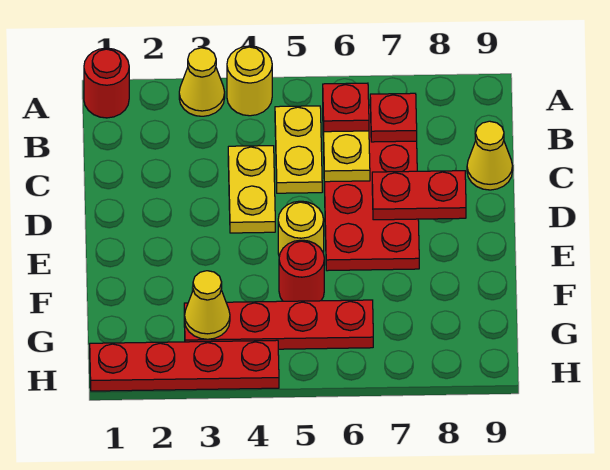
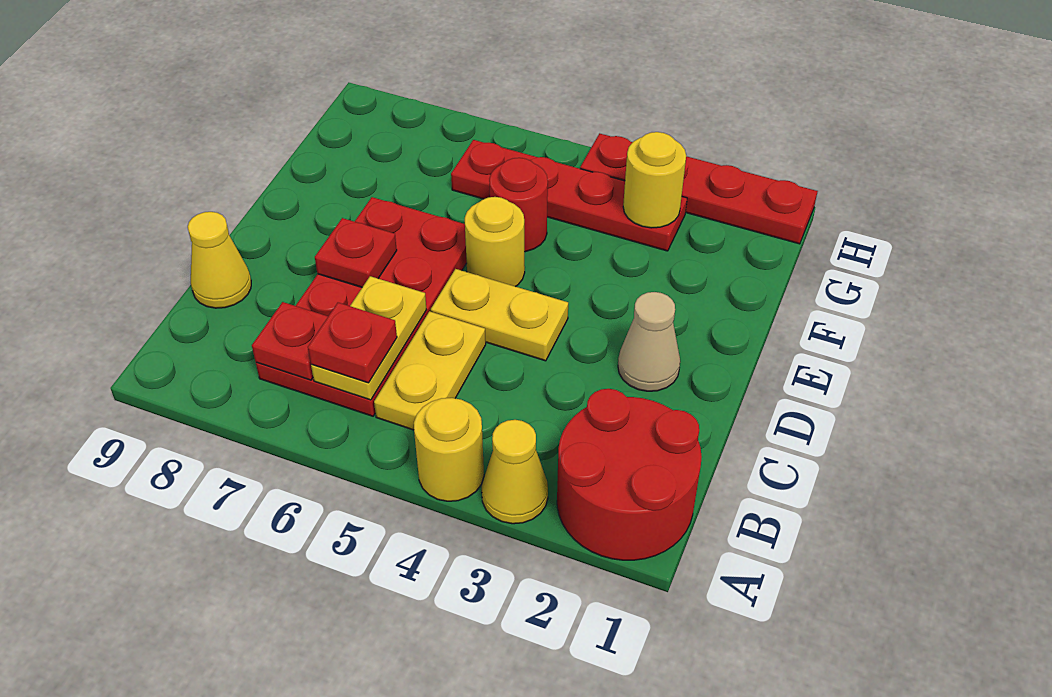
red round brick A1 level 1 -> red round brick A1:B2 level 1
yellow plate C4:D4 level 1 -> yellow plate D4:D5 level 1
none -> tan cone D2 level 1
red plate D7:D8 level 2 -> red plate D7 level 2
yellow cone G3 level 2 -> yellow round brick G3 level 2

